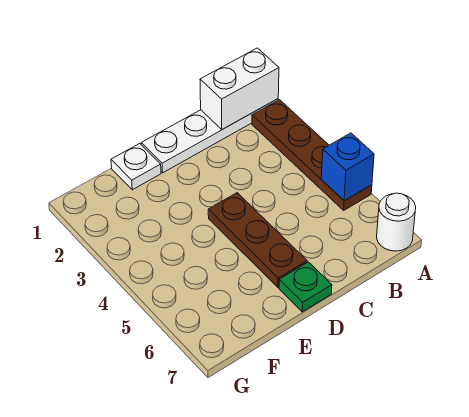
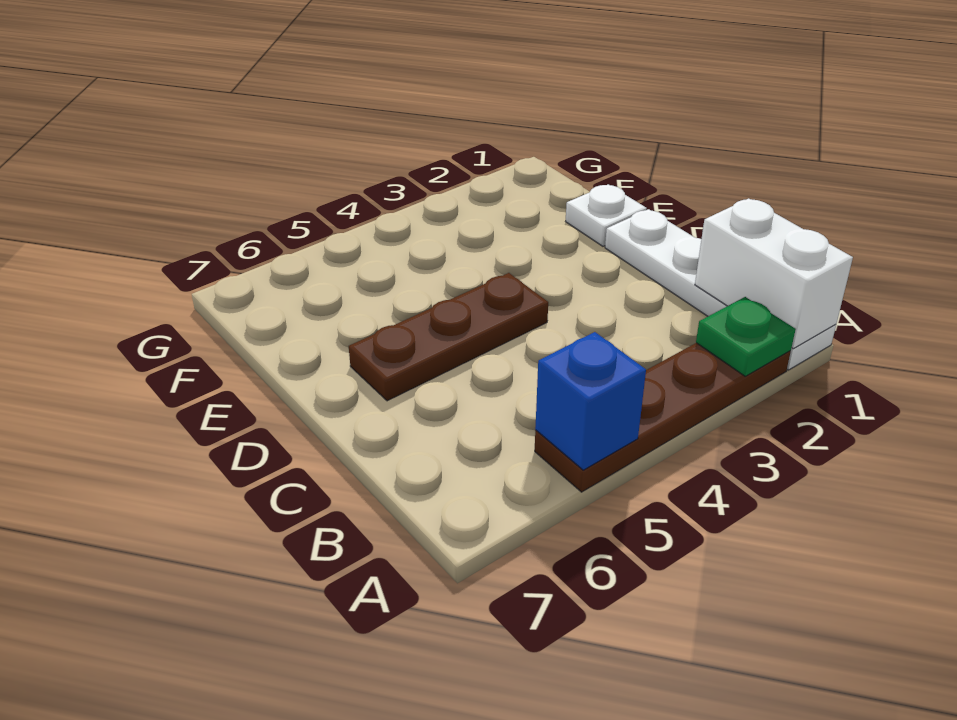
white round brick A7 level 1 -> none
green plate D7 level 1 -> green plate A2 level 2

